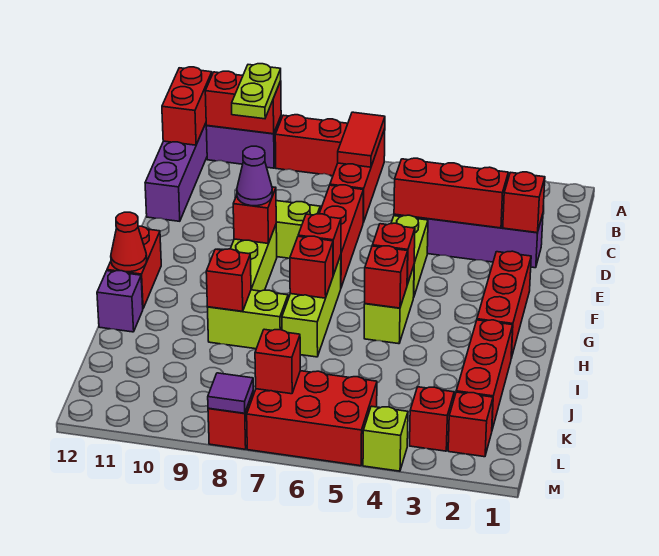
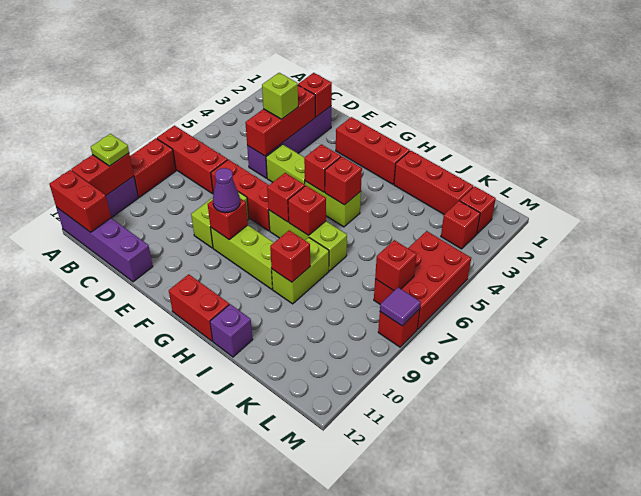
red tile A7:B7 level 2 -> none
lime plate A10:B10 level 3 -> lime plate A10 level 3
red cone H12 level 2 -> none
lime brick M4 level 1 -> lime brick D4 level 3

